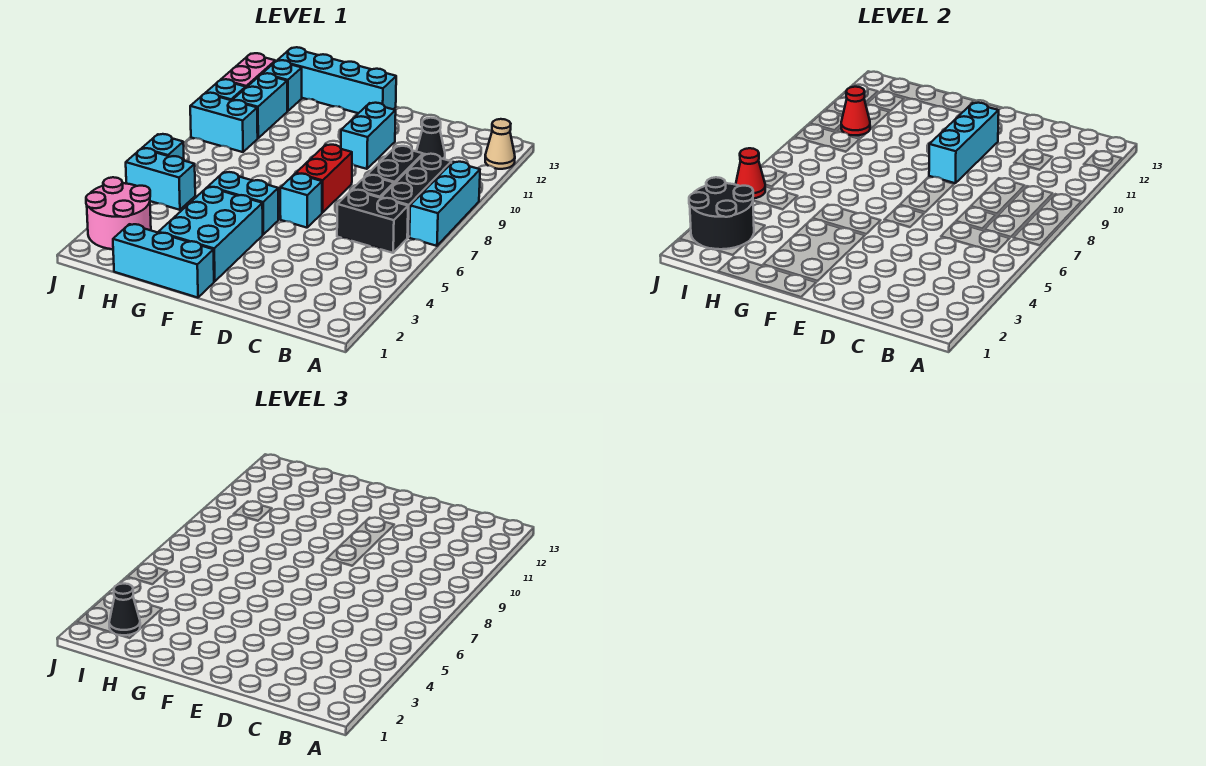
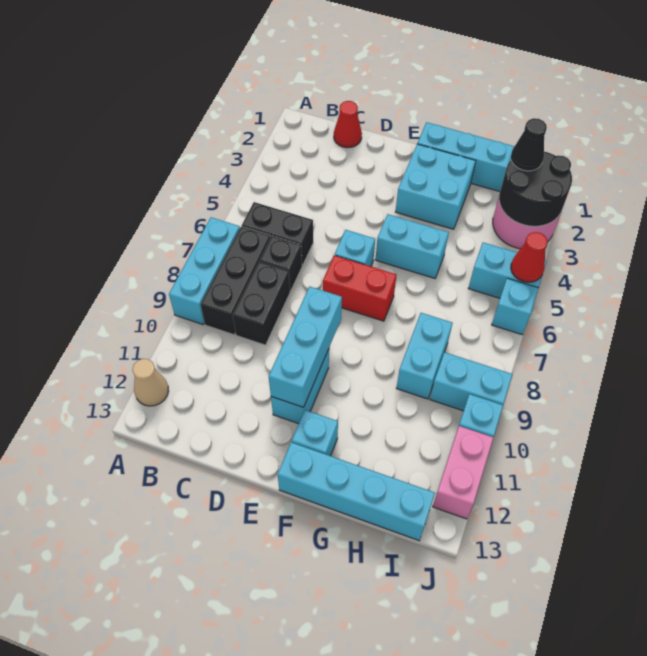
black cone C11 level 1 -> none
red brick E7:E8 level 1 -> red brick E7:F7 level 1
cyan brick F2:G4 level 1 -> cyan brick F2:G3 level 1
cyan brick I10:I11 level 1 -> cyan brick H8:H9 level 1
red cone I10 level 2 -> red cone C1 level 1
cyan brick I12 level 1 -> cyan brick F12 level 1

